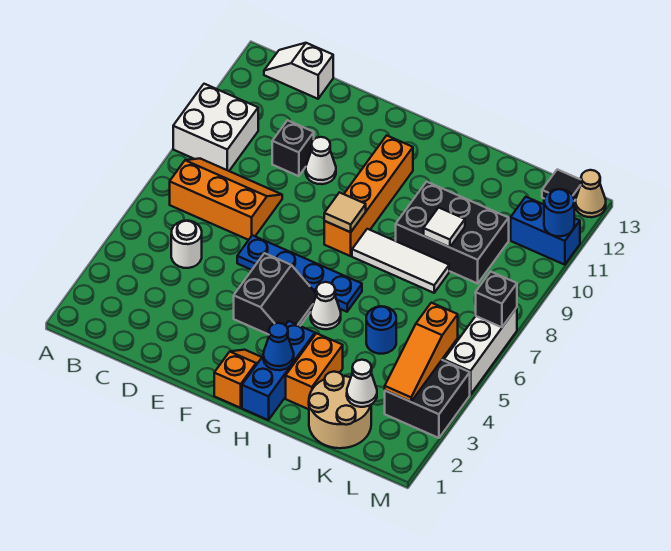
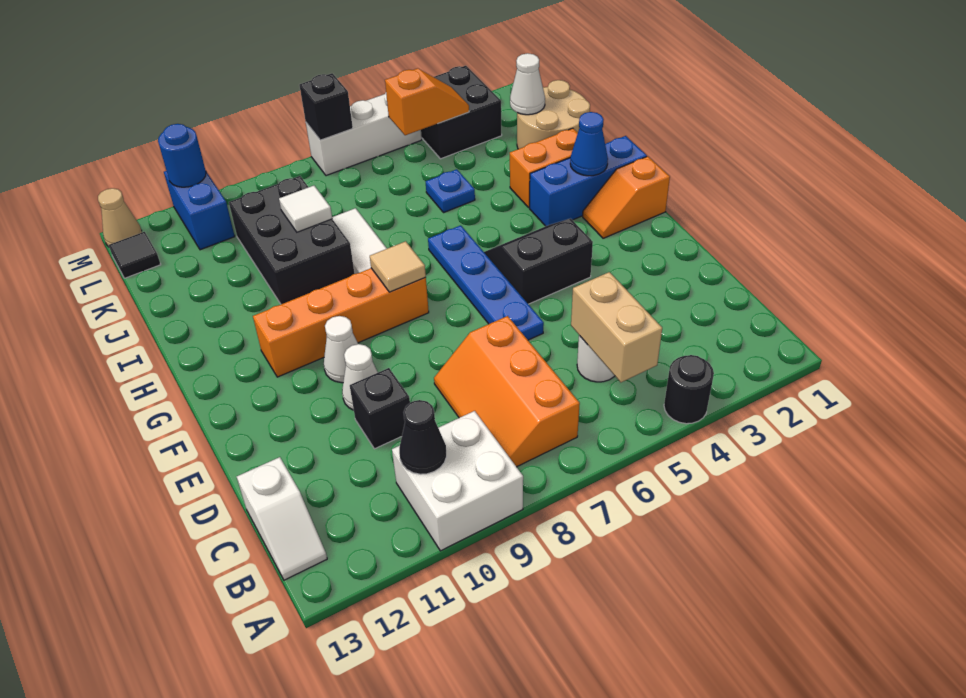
none -> black round brick A4 level 1
none -> tan brick B5:C5 level 2
none -> black cone B10 level 2
white cone H5 level 1 -> white cone F10 level 1
blue round brick J5 level 1 -> blue plate J5 level 1
orange slope L3:L5 level 2 top 5 -> orange slope L4:L5 level 2 top 5

